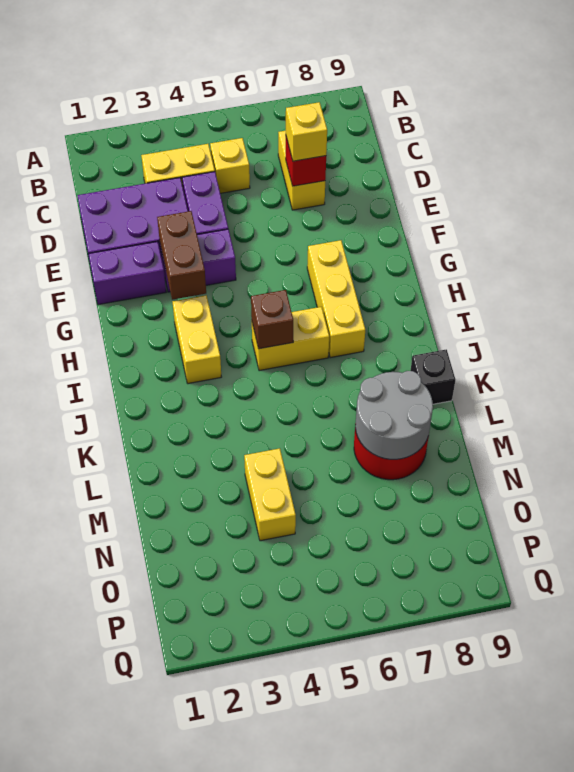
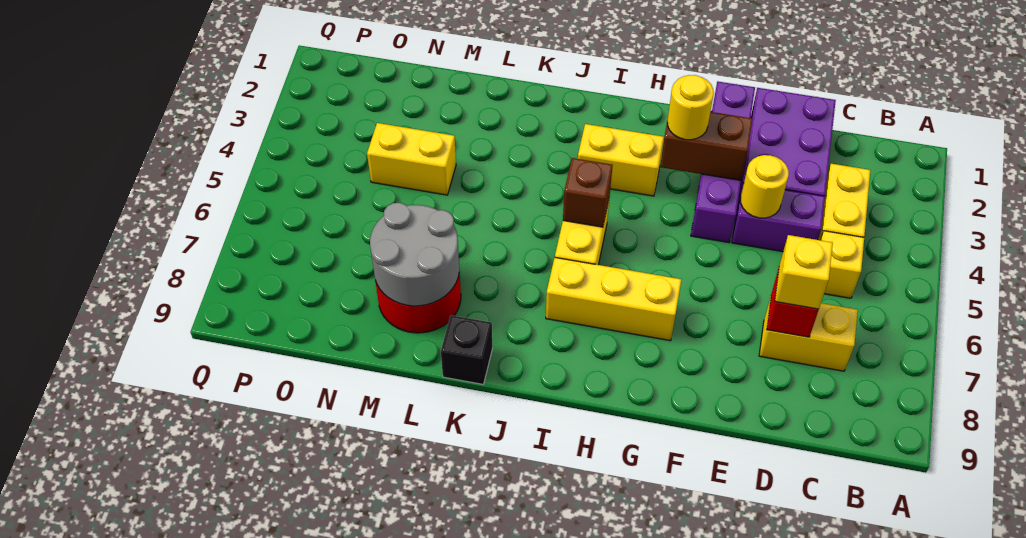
none -> yellow round brick E4 level 2
none -> yellow round brick G3 level 3

